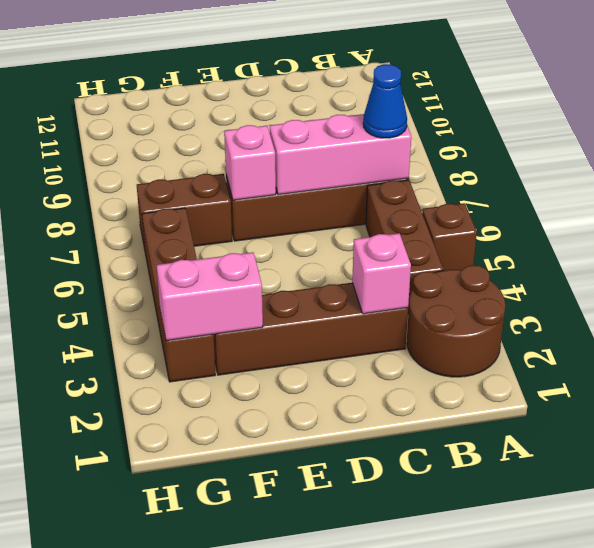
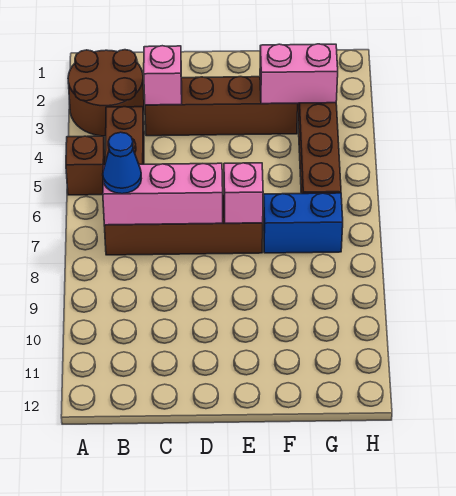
brown brick F7:G7 level 1 -> blue brick F7:G7 level 1

